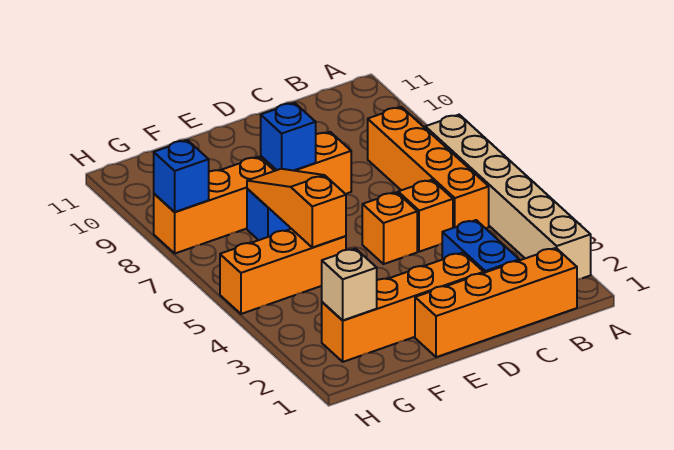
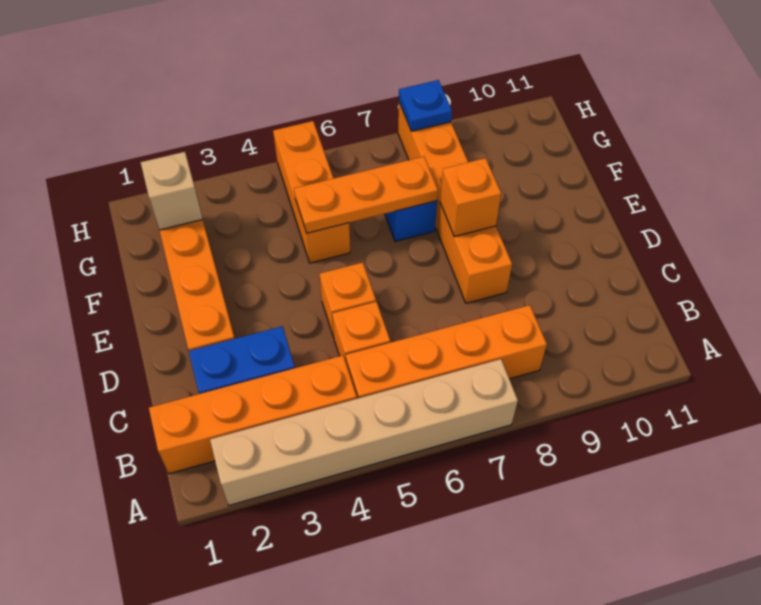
orange brick B1:E1 level 1 -> orange brick B1:B4 level 1
blue brick E8 level 2 -> orange brick E8 level 2
orange slope F5:F7 level 2 top 5 -> orange plate F5:F7 level 2
blue brick H8 level 2 -> blue plate H8 level 2

